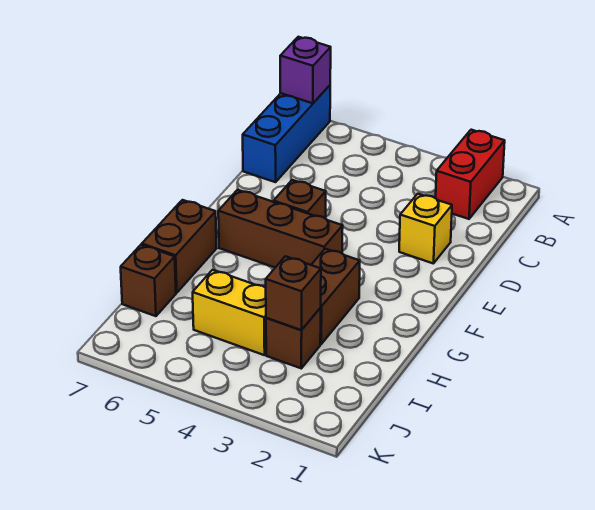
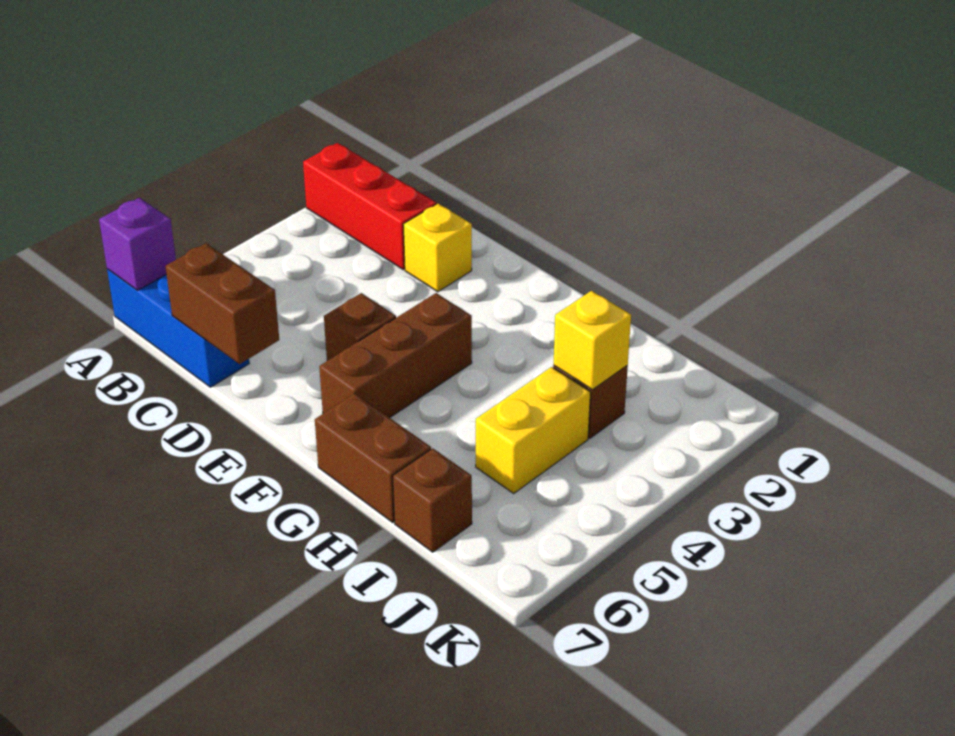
red brick A2:B2 level 1 -> red brick A2:C2 level 1
brown brick G3:H3 level 1 -> brown brick C7:D7 level 2
brown brick I3 level 2 -> yellow brick I3 level 2

